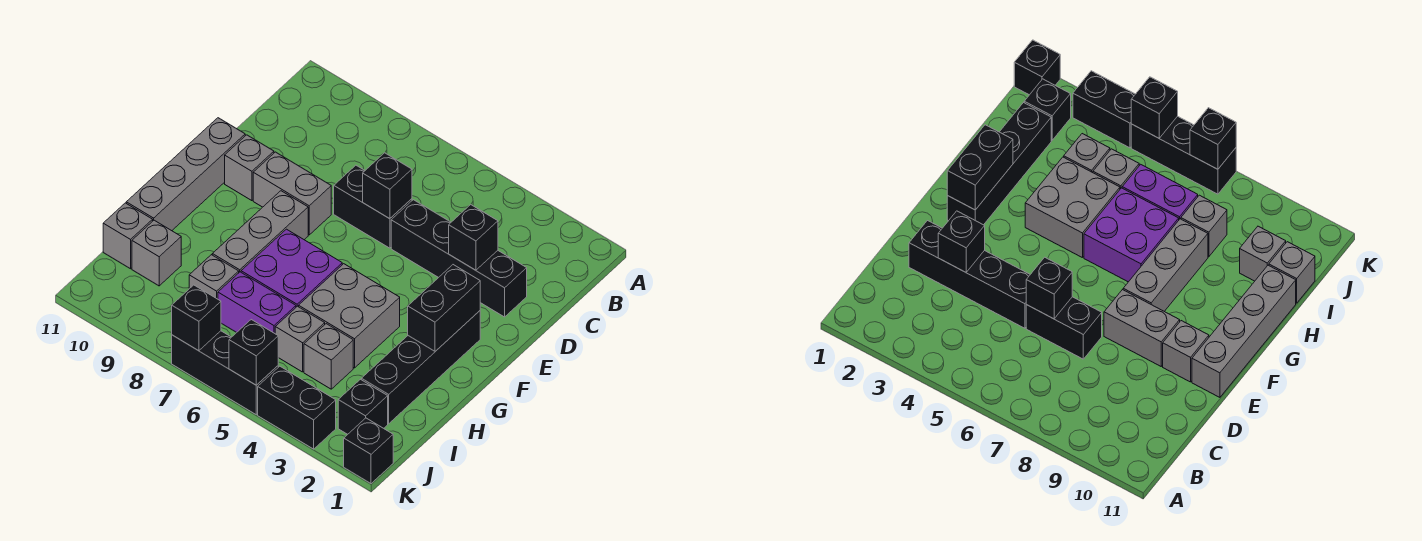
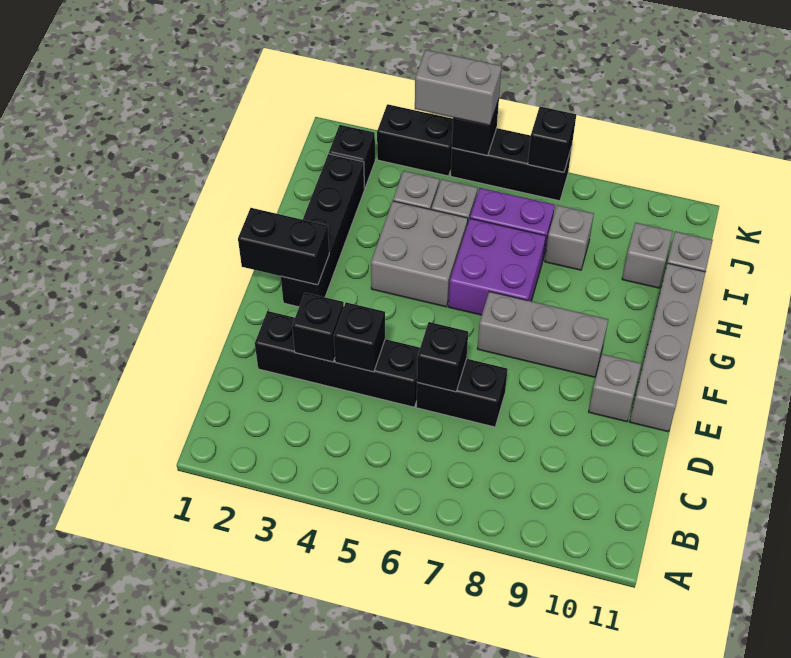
grey brick E8:E9 level 1 -> grey brick K4:K5 level 3
black brick F2:G2 level 2 -> black brick F1:F2 level 2
grey brick F8:H8 level 1 -> grey brick F7:F9 level 1
black brick K1 level 1 -> black brick D4 level 2

